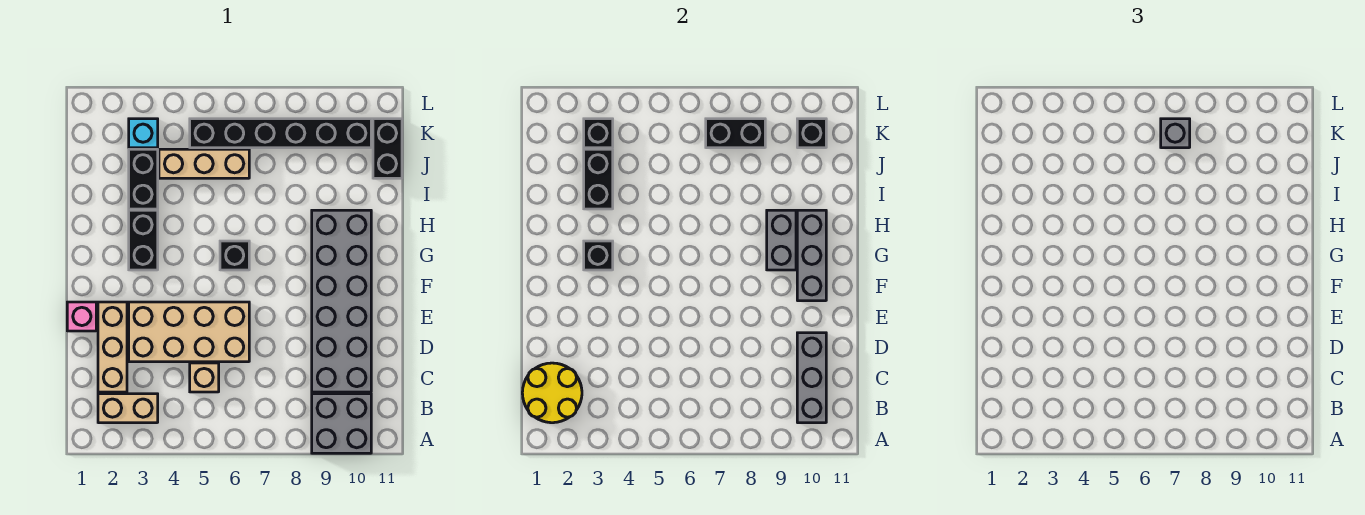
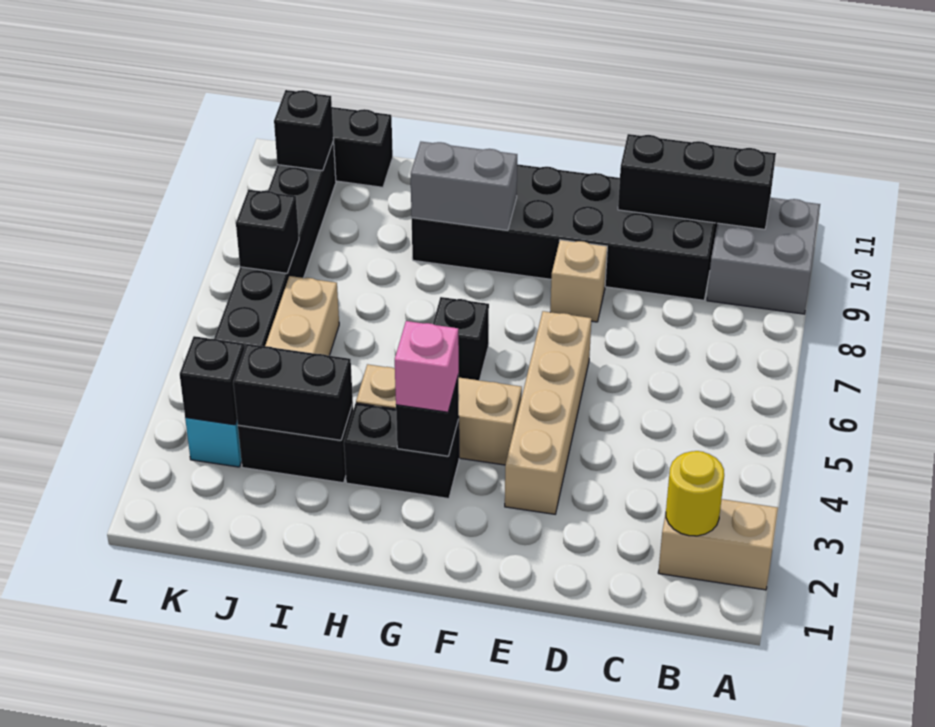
yellow round brick B1:C2 level 2 -> yellow round brick B2 level 2
tan brick B2:B3 level 1 -> tan brick A2:B2 level 1
grey brick B10:D10 level 2 -> black brick B10:D10 level 2
tan brick C2:E2 level 1 -> tan brick F4:H4 level 1
tan brick C5 level 1 -> tan brick E8 level 1
grey brick C9:H10 level 1 -> black brick C9:H10 level 1
tan brick D3:E6 level 1 -> tan brick E3:E6 level 1
pink brick E1 level 1 -> pink brick G3 level 3
grey brick F10:H10 level 2 -> none
black brick K7:K8 level 2 -> black brick K7 level 2
grey brick K7 level 3 -> none

